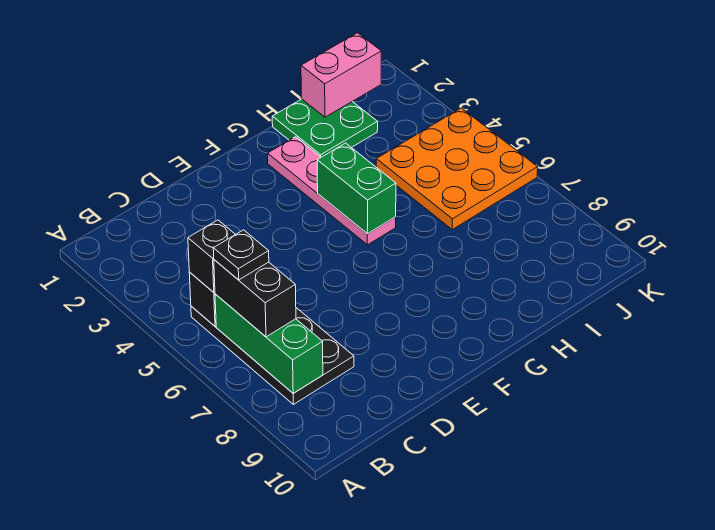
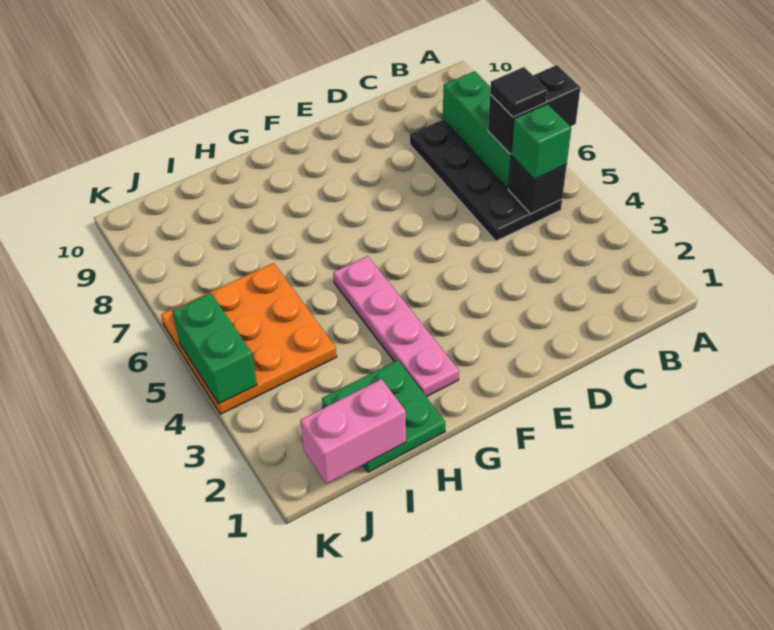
black brick B5 level 3 -> green brick B5 level 3
black brick B6:B7 level 3 -> black brick A6:B6 level 3
black plate B6 level 4 -> black tile B6 level 4
green brick G4:G5 level 2 -> green brick K4:K5 level 2

